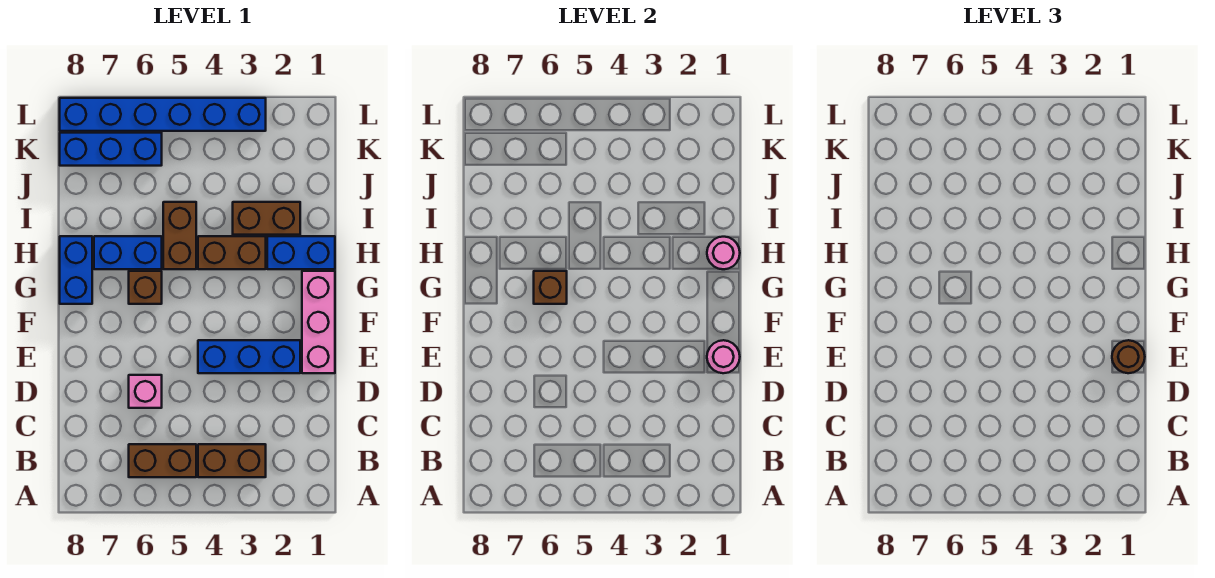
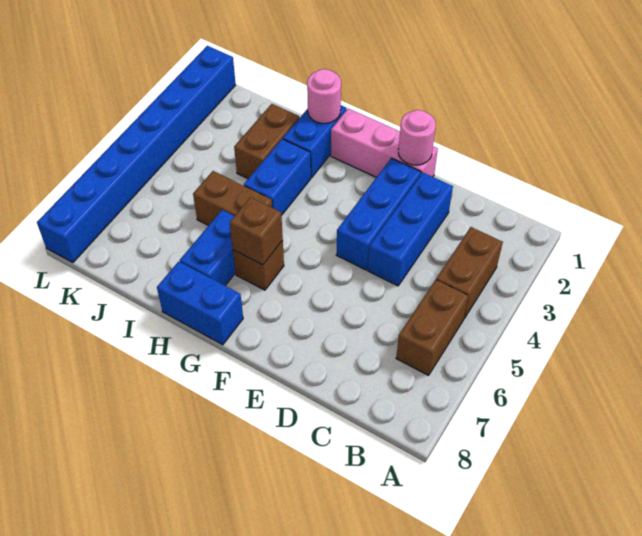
pink brick D6 level 1 -> none
brown round brick E1 level 3 -> none
brown brick H3:H4 level 1 -> blue brick H3:H4 level 1
blue brick K6:K8 level 1 -> blue brick D2:D4 level 1
blue brick L3:L8 level 1 -> blue brick L1:L8 level 1

